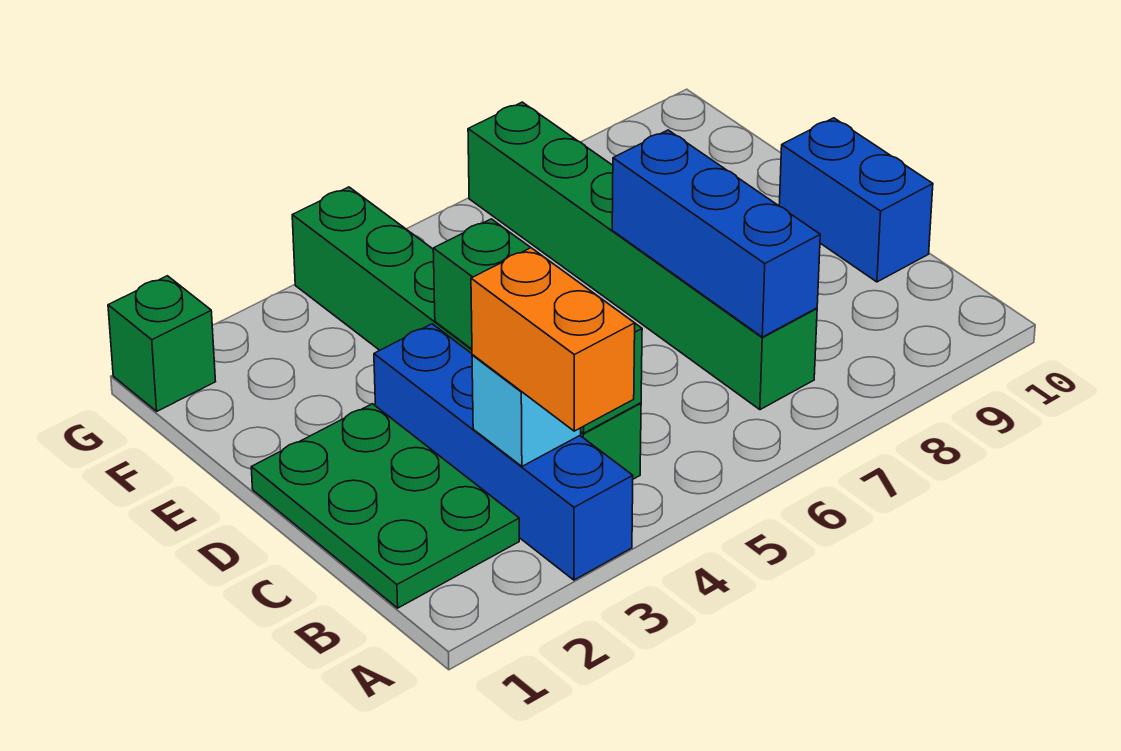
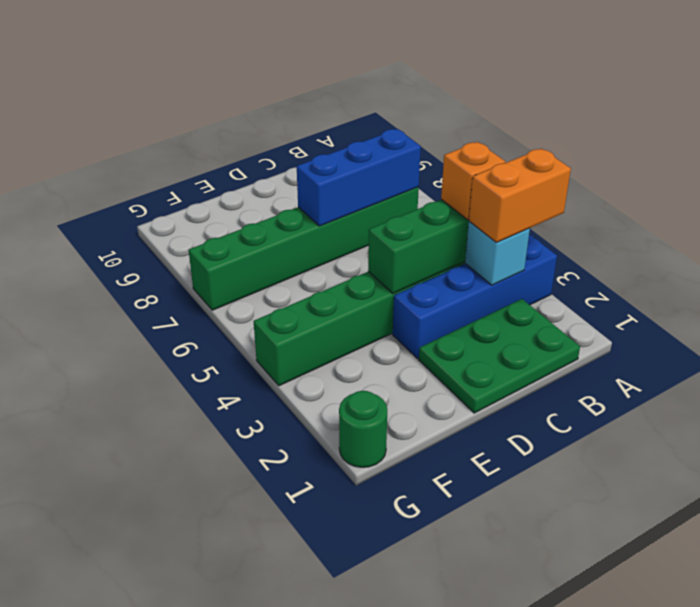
none -> orange brick B4 level 3
blue brick C10:D10 level 1 -> none
green brick G1 level 1 -> green round brick G1 level 1

